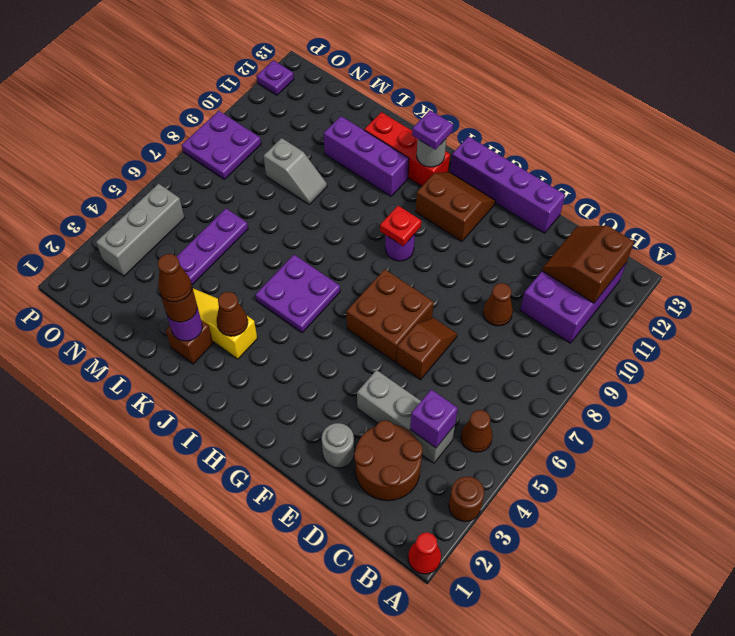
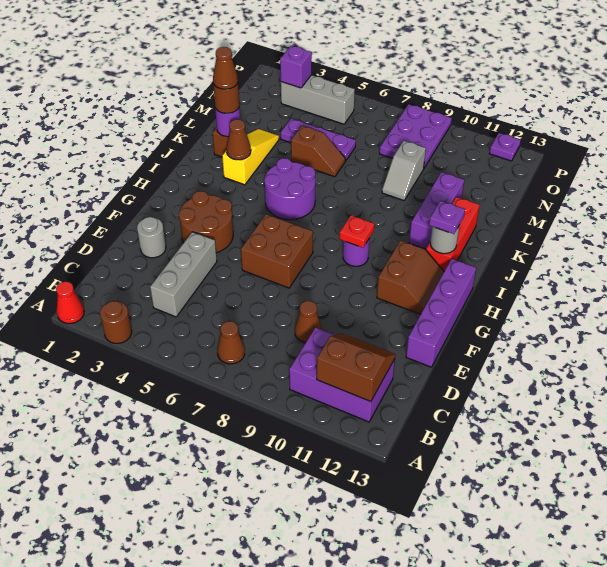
brown cone B5 level 1 -> brown cone B7 level 1
brown round brick C2:D3 level 1 -> brown round brick F3:G4 level 1
purple brick C4 level 2 -> purple brick O3 level 2
brown slope E6:E7 level 1 top 6 -> brown slope L5:L6 level 1 top 5
purple plate I5:J6 level 1 -> purple round brick I5:J6 level 1
purple plate O8:P9 level 1 -> purple plate N8:P9 level 1

